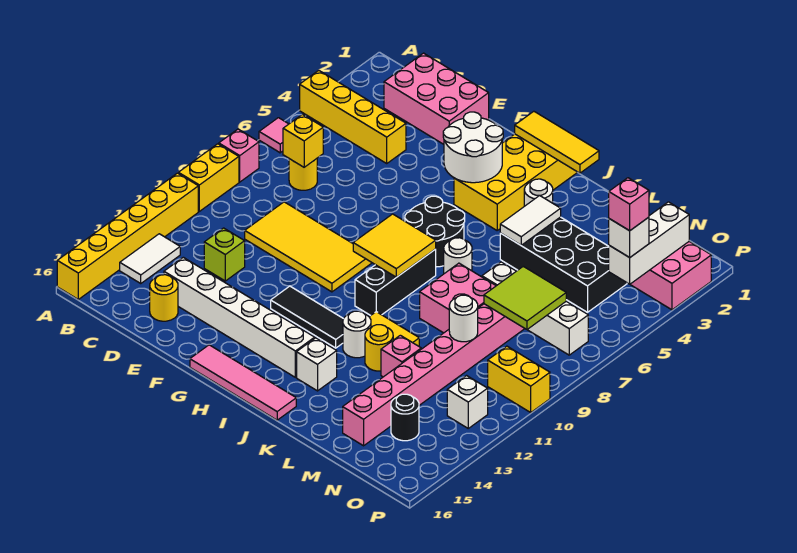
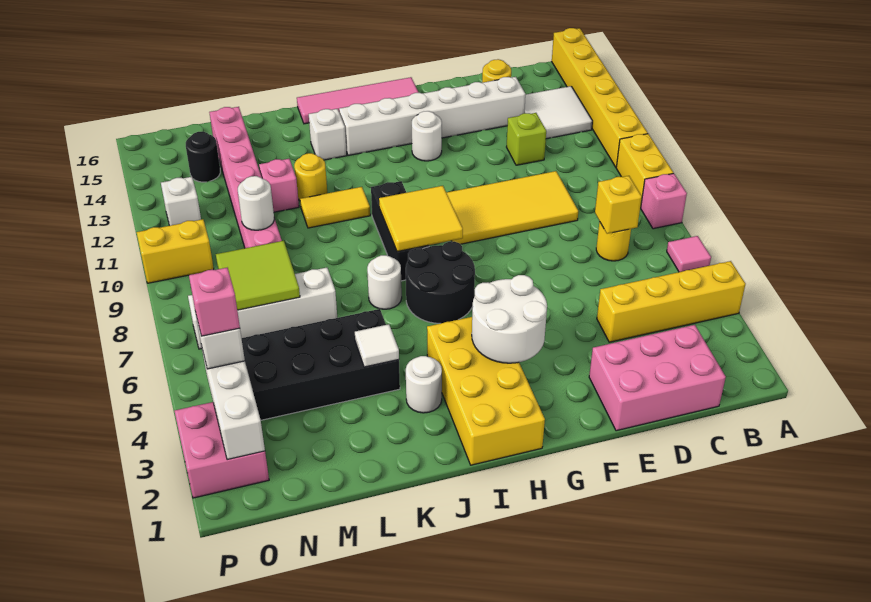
white tile B13:B14 level 1 -> white tile B13:C14 level 1
black tile G12:I12 level 1 -> none
yellow tile H1:J1 level 2 -> none
white round brick J12 level 1 -> white round brick G13 level 1
white tile K4:K5 level 2 -> white tile K4 level 2
pink brick K8:L9 level 1 -> none

